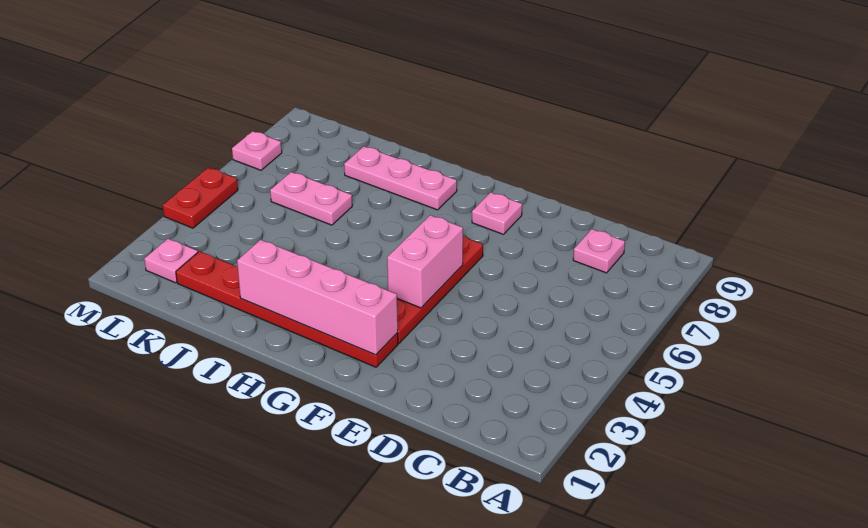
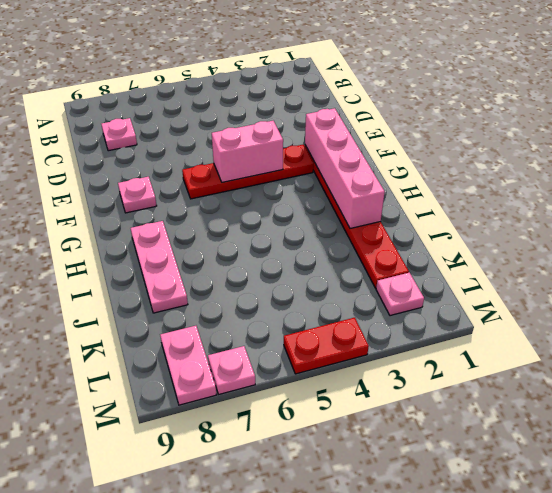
pink plate J6:K6 level 1 -> pink plate L8:M8 level 1

